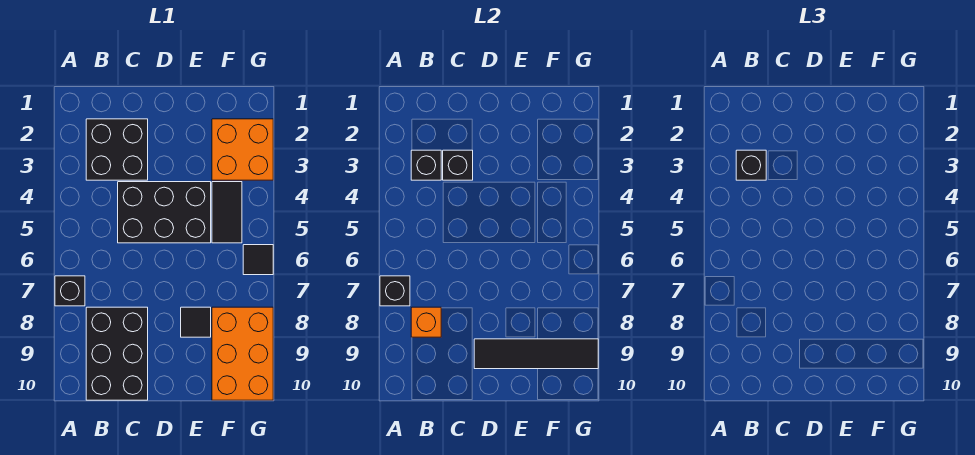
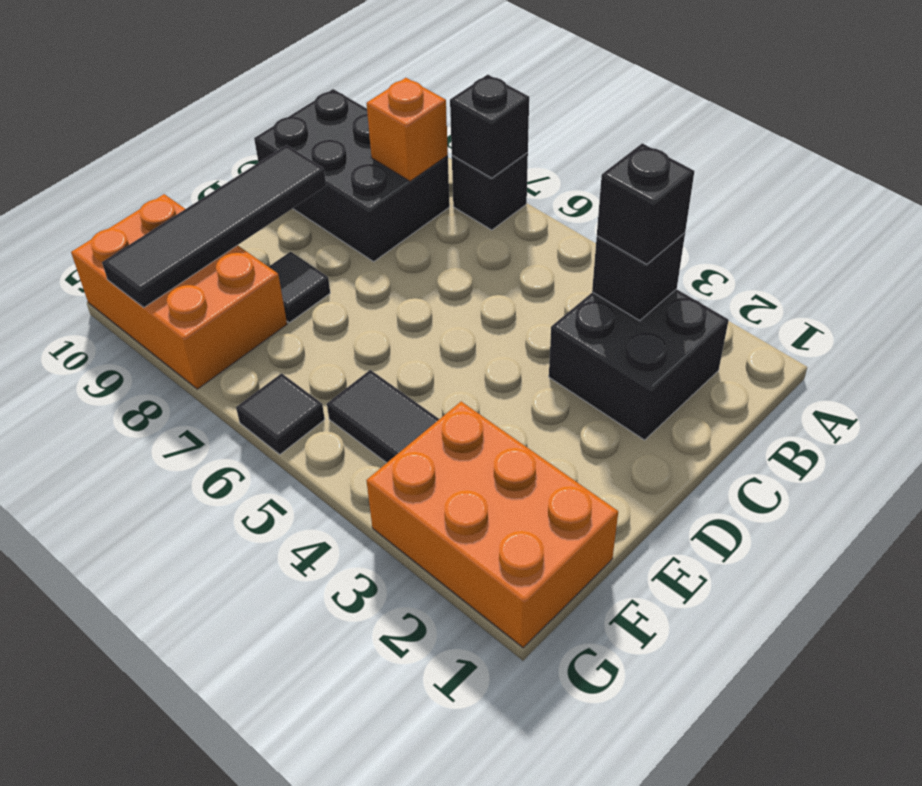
black brick C3 level 2 -> none
black brick C4:E5 level 1 -> none
orange brick F2:G3 level 1 -> orange brick F1:G3 level 1

